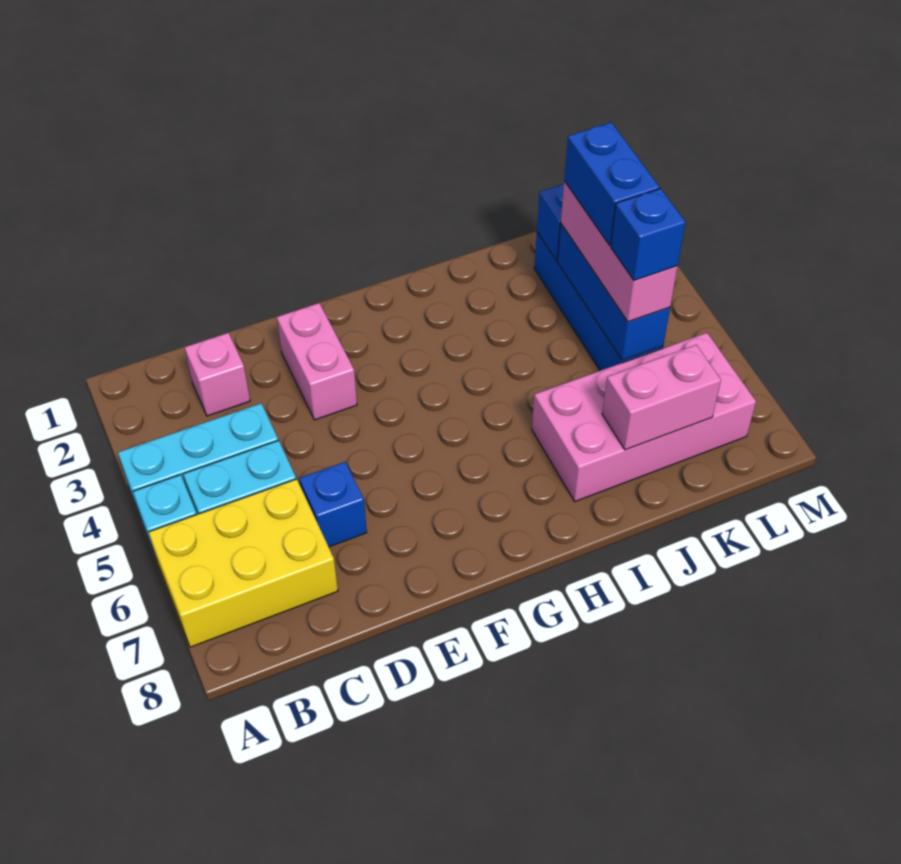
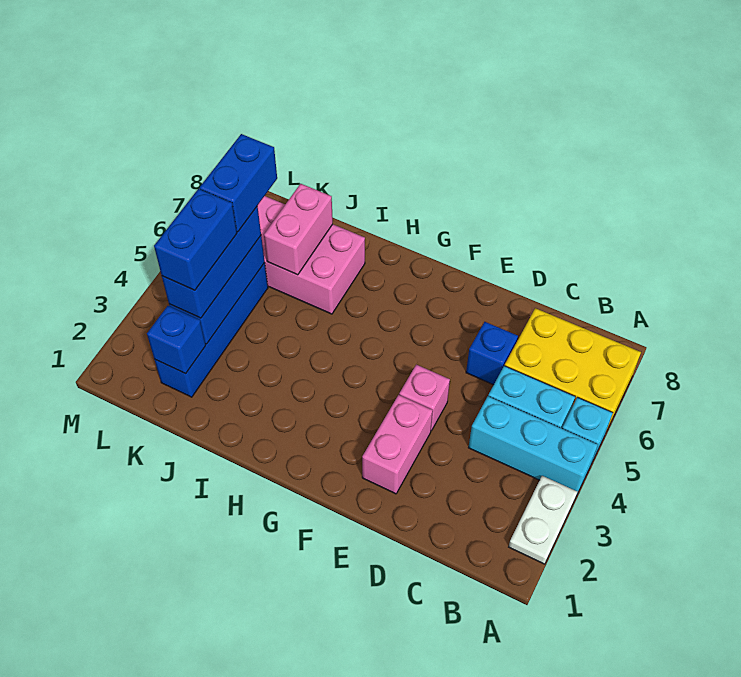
none -> white plate A2:A3 level 1
pink brick C2 level 1 -> pink brick E4 level 1
pink brick J7:K7 level 2 -> pink brick J6:J7 level 2
pink brick K3:K5 level 3 -> blue brick K3:K5 level 3
blue brick K5 level 4 -> blue brick K5:K6 level 4

